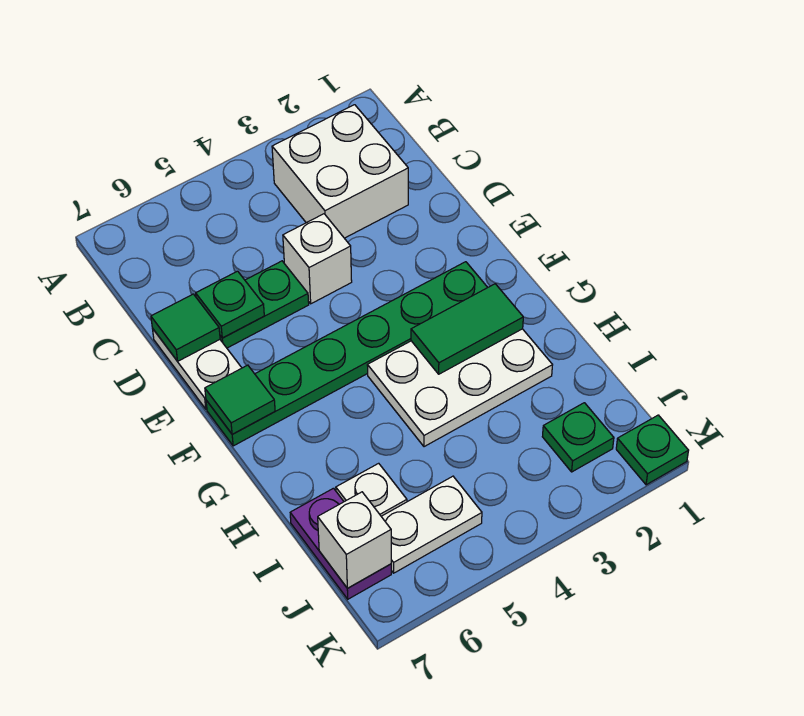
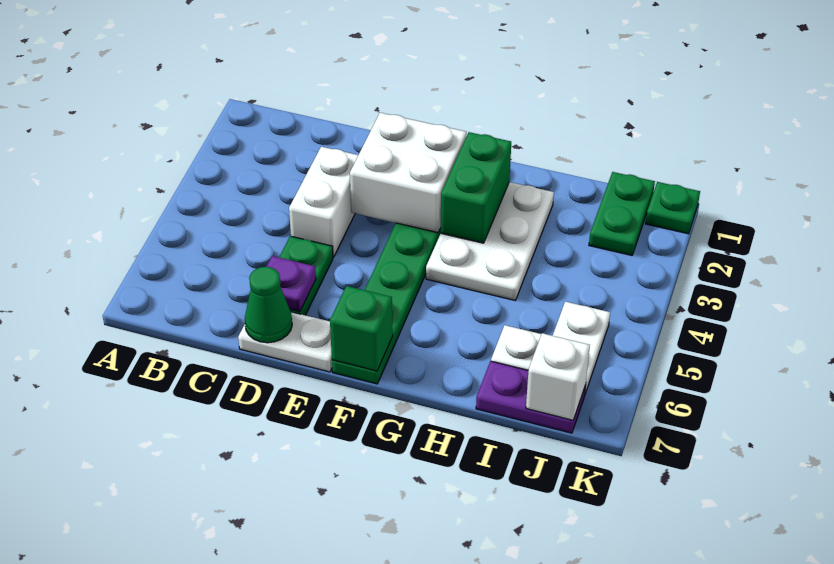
white brick B2:C3 level 1 -> white brick E2:F3 level 2
white brick D4 level 1 -> white brick D3:D4 level 1
green plate D6 level 2 -> purple plate D6 level 2
green tile D7 level 2 -> green cone D7 level 2
green tile F7 level 2 -> green brick F7 level 2
green tile G2:G3 level 2 -> green brick G2:G3 level 2
green plate J2 level 1 -> green plate J1:J2 level 1

